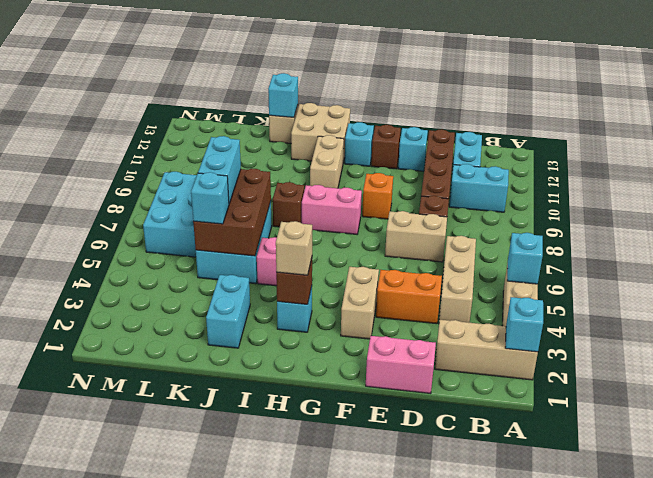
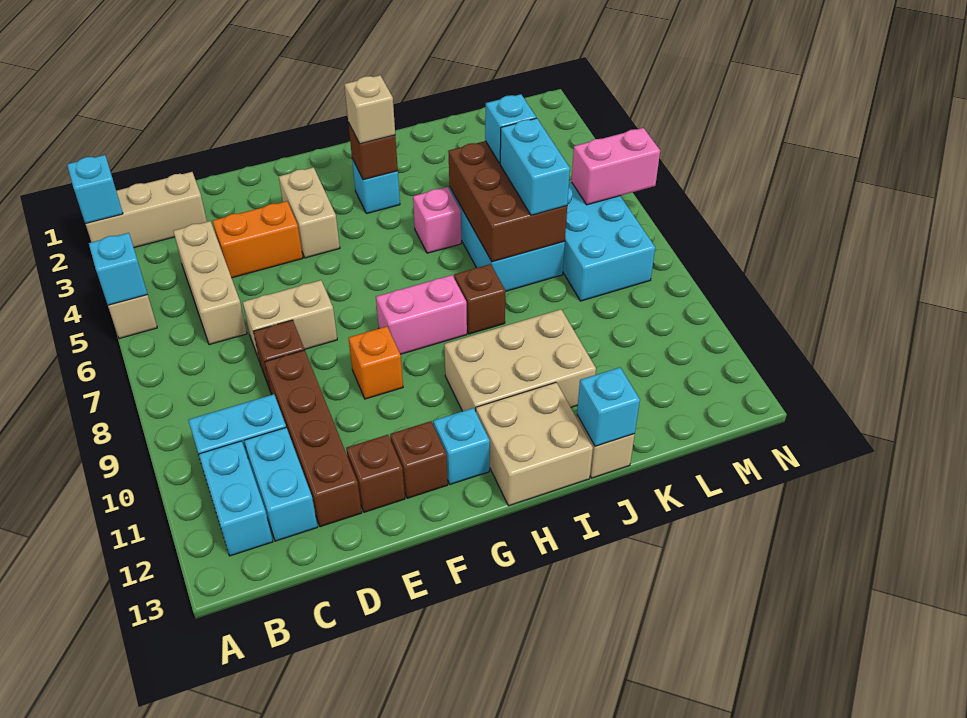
pink brick D1:E1 level 1 -> pink brick M6:N6 level 2
cyan brick E12 level 1 -> brown brick E12 level 1
tan brick H10:H11 level 1 -> tan brick H10:J11 level 1
cyan brick J2:J3 level 1 -> cyan brick B11:B12 level 1

